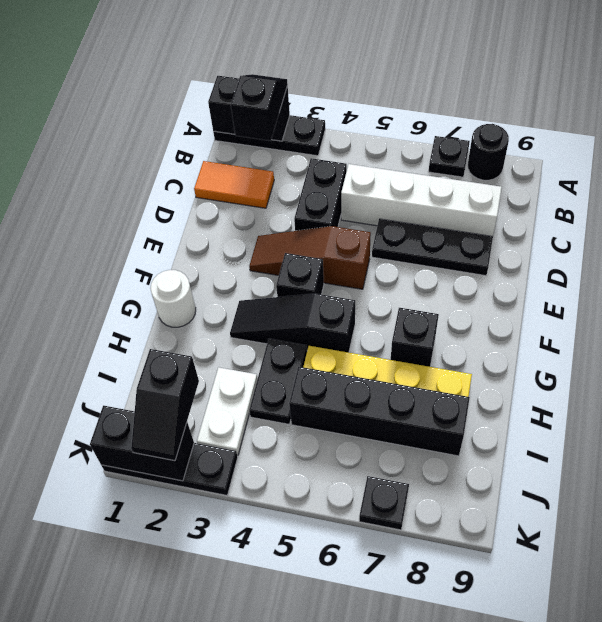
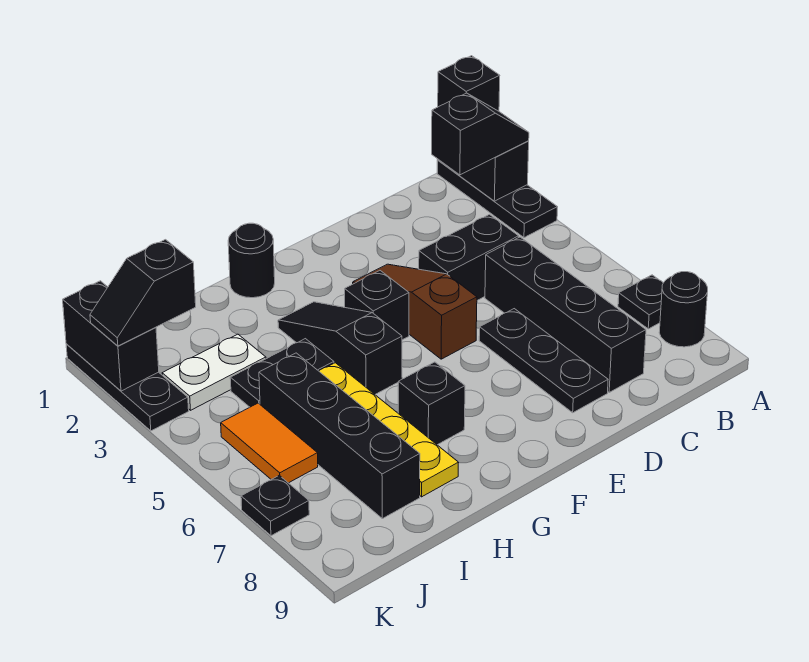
none -> black brick A1 level 3
orange tile C1:C2 level 1 -> orange tile J5:J6 level 1
white brick C5:C8 level 1 -> black brick C5:C8 level 1
white round brick G1 level 1 -> black round brick G1 level 1

